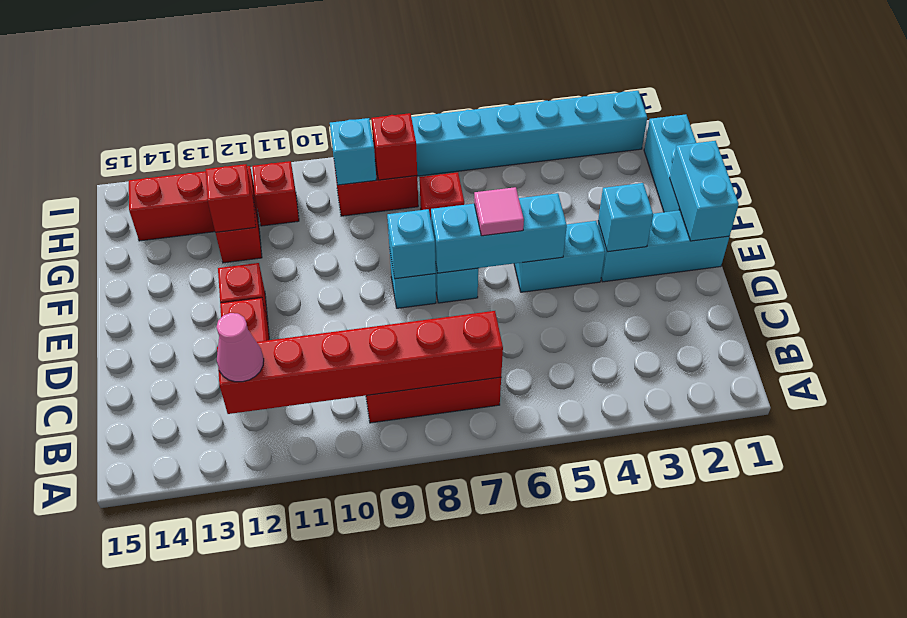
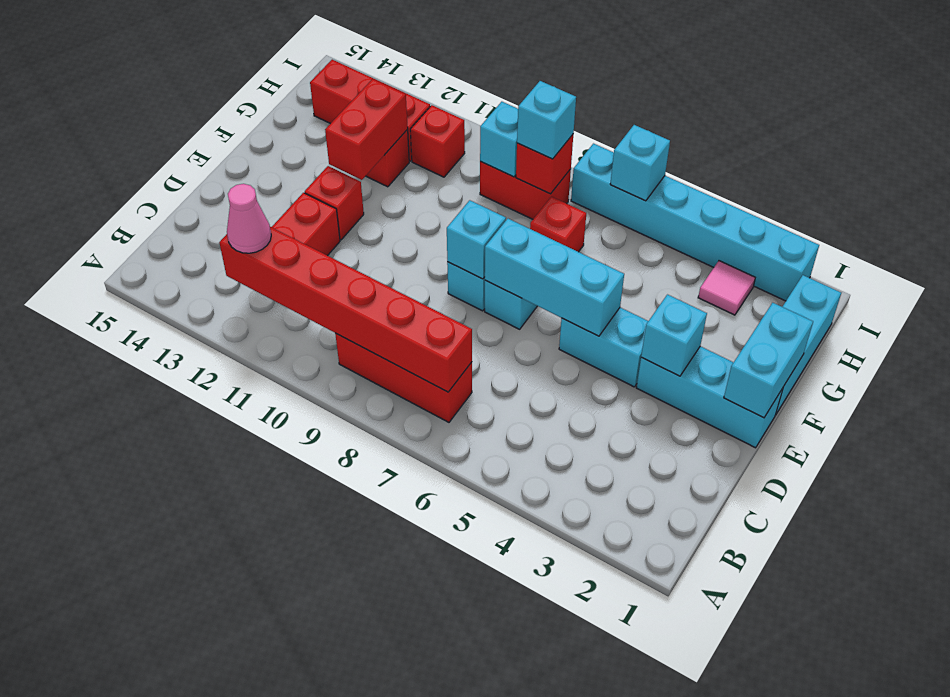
pink tile E6 level 3 -> pink tile H3 level 1
red brick G12 level 2 -> red brick F12:G12 level 2
none -> cyan brick H8 level 3
none -> cyan brick I6 level 2

